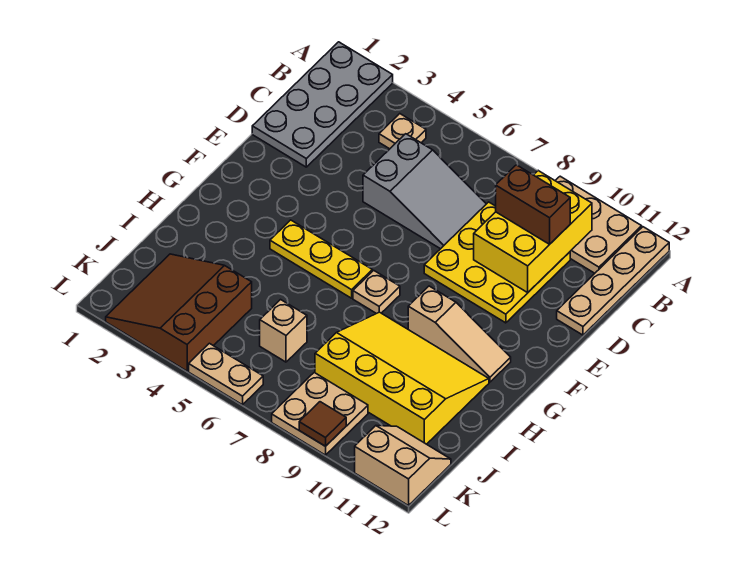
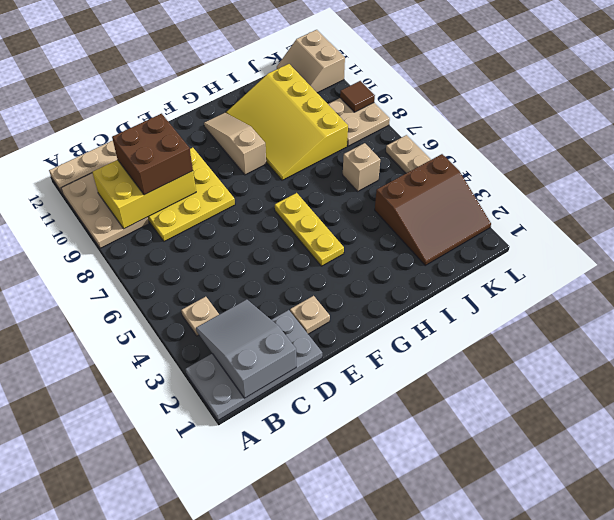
grey slope C5:D7 level 1 top 5 -> grey slope B1:C3 level 2 top 1
brown brick C9:C10 level 3 -> brown brick C9:D10 level 3
tan plate G7 level 1 -> tan plate E2 level 1

